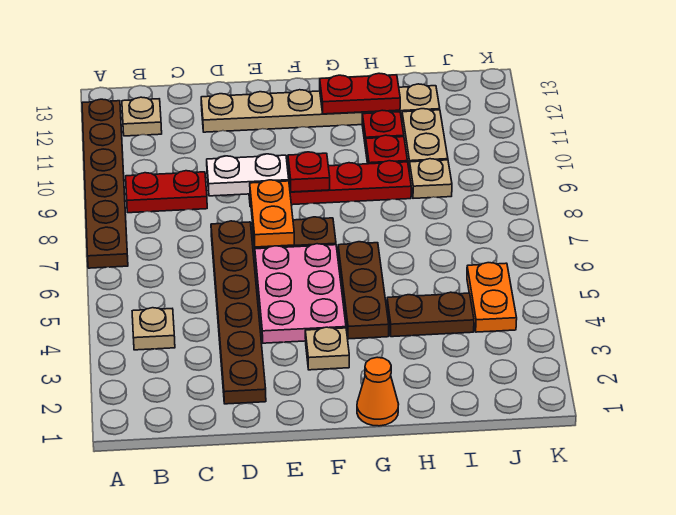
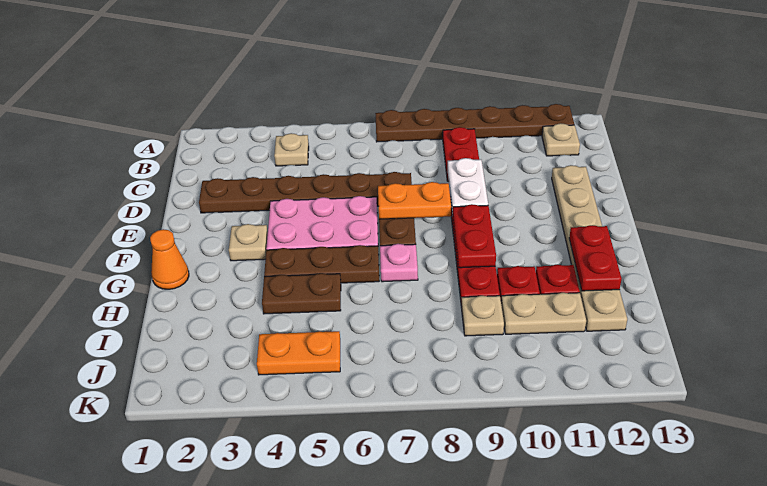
red plate F9 level 2 -> red plate F9:G9 level 2
none -> pink plate G7 level 1
brown plate H4:I4 level 1 -> brown plate H4:H5 level 1

